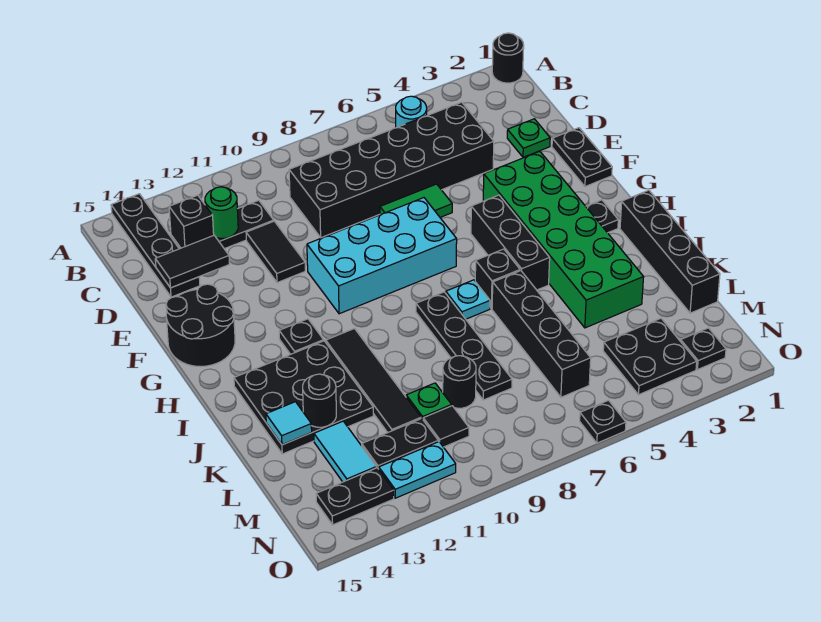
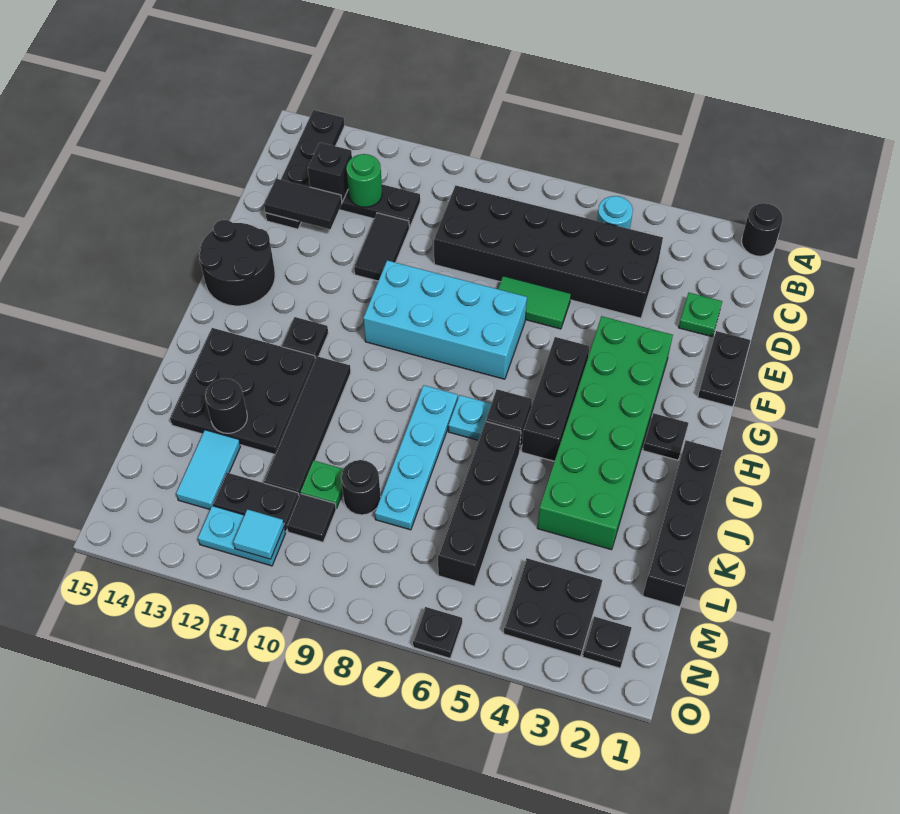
black plate I8:L8 level 1 -> cyan plate I8:L8 level 1
cyan tile K14 level 2 -> cyan tile N11 level 2
black plate N13:N14 level 1 -> none

